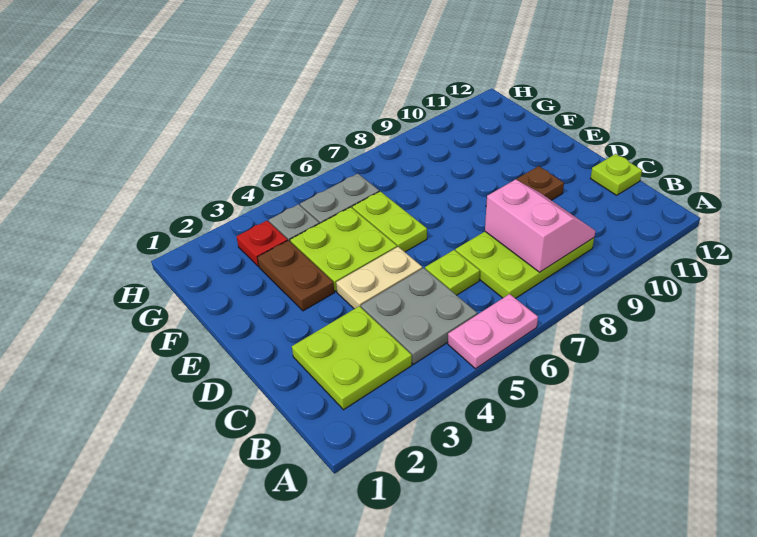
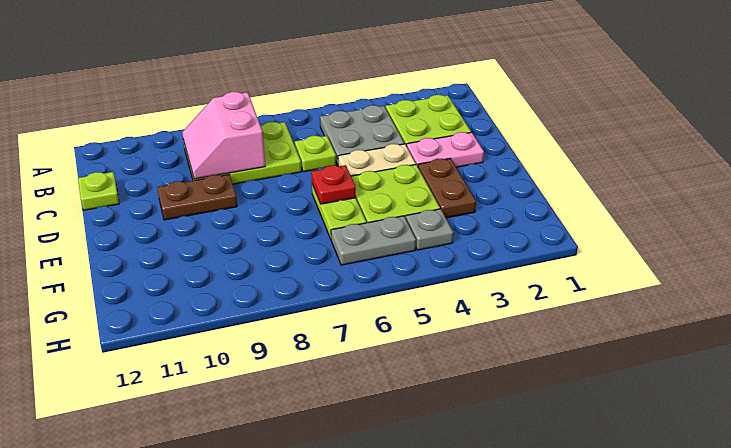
pink plate A5:A6 level 1 -> pink plate D2:D3 level 1
red plate G3 level 1 -> red plate E6 level 2

